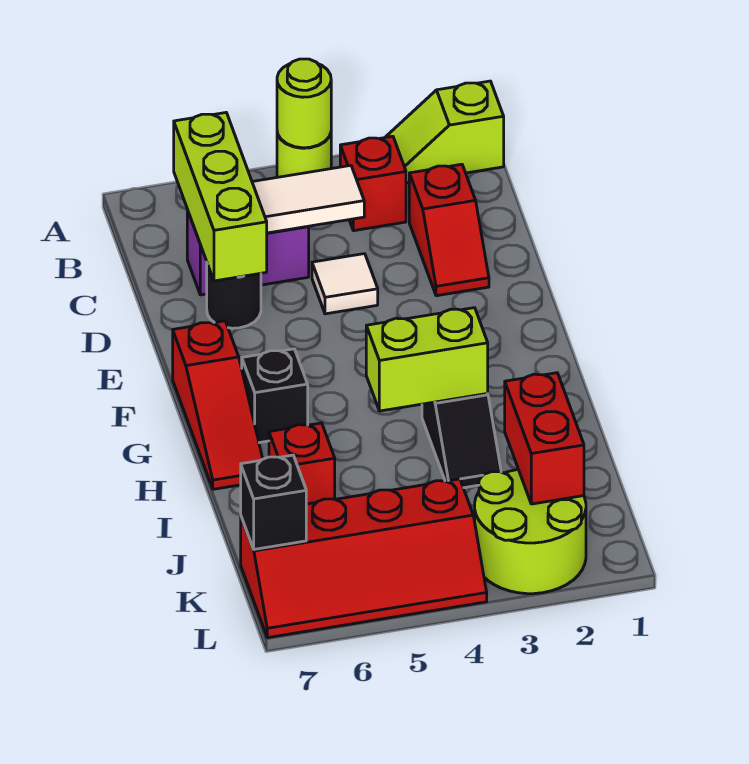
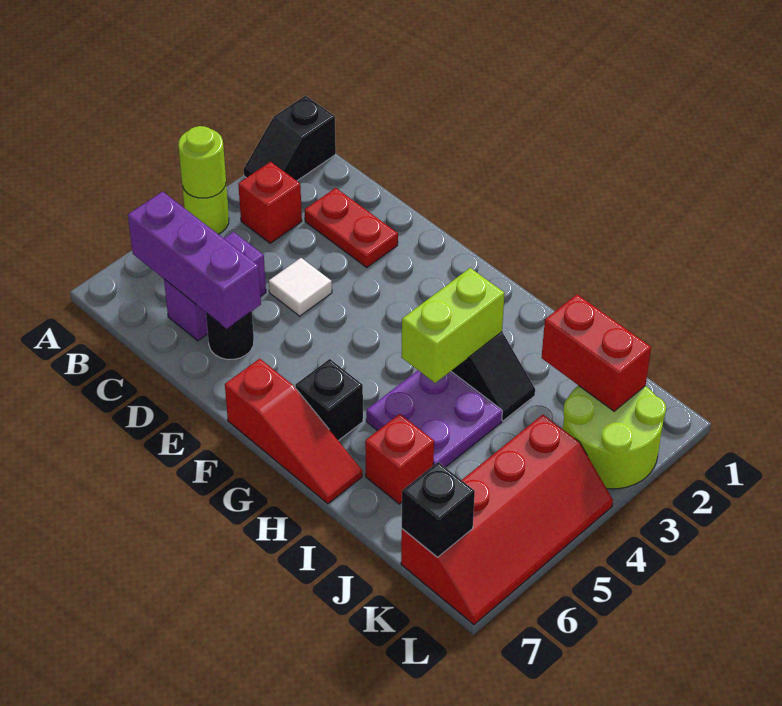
lime slope A1:A2 level 1 top 1 -> black slope A1:A2 level 1 top 1
lime brick B6:D6 level 2 -> purple brick B6:D6 level 2
red slope C2:D2 level 1 top C -> red plate C2:D2 level 1
white tile C4:C5 level 2 -> none
none -> purple plate H4:I5 level 1

